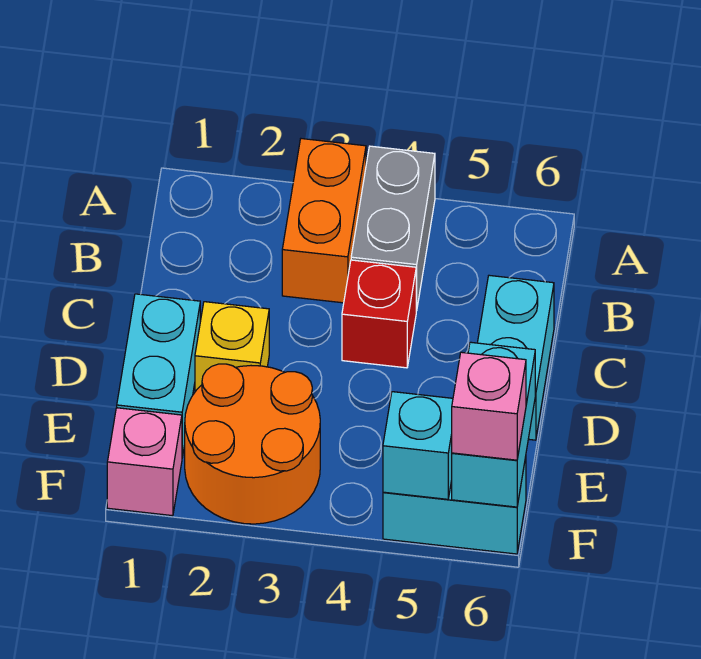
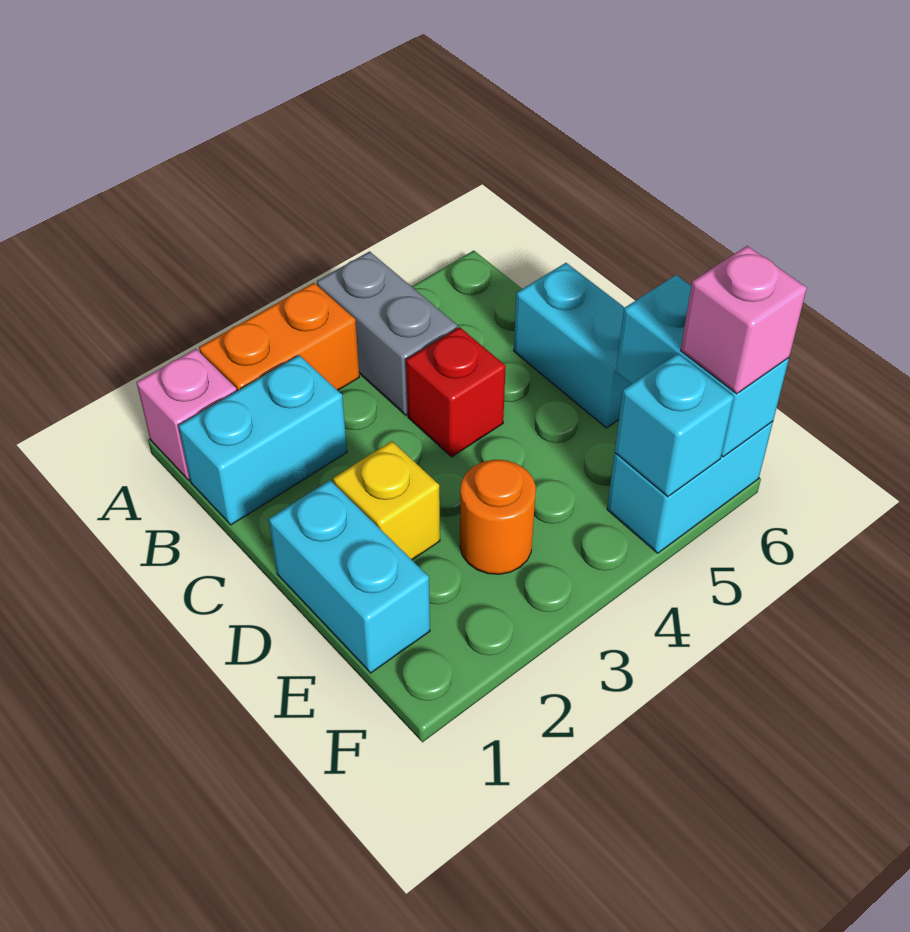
orange brick A3:B3 level 1 -> orange brick A2:A3 level 1
none -> cyan brick B1:B2 level 1
orange round brick E2:F3 level 1 -> orange round brick E3 level 1
pink brick F1 level 1 -> pink brick A1 level 1

